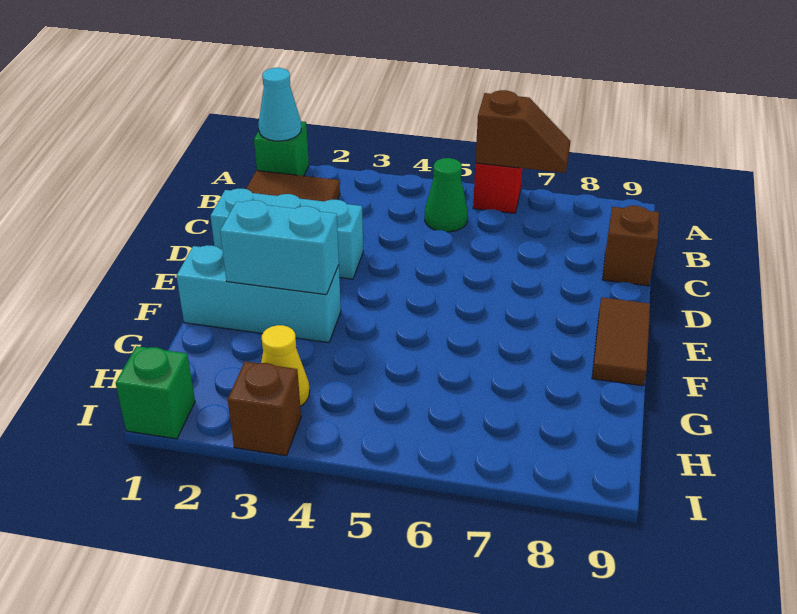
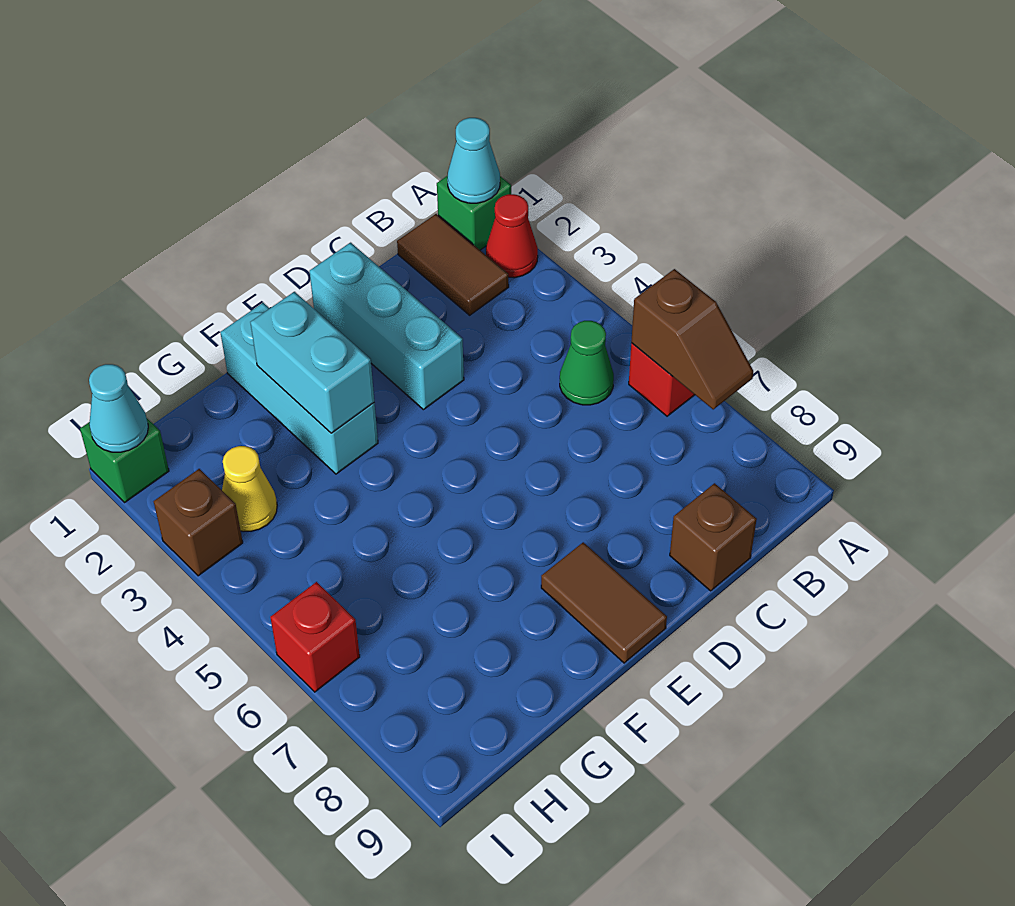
none -> red cone A2 level 1
brown tile E9:F9 level 1 -> brown tile E8:E9 level 1
none -> cyan cone I1 level 2
none -> red brick I6 level 1

